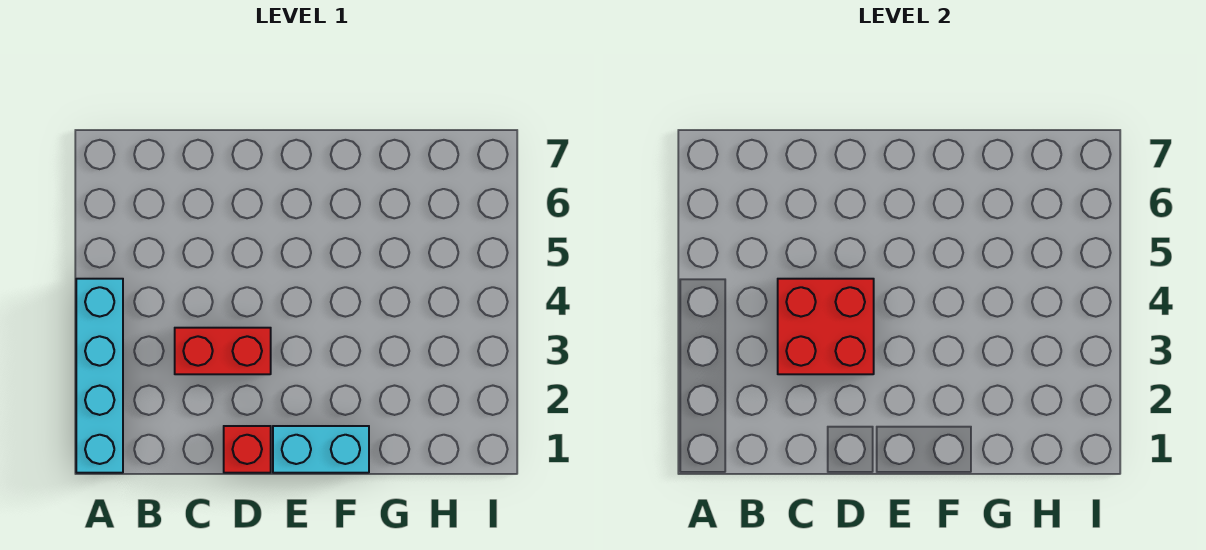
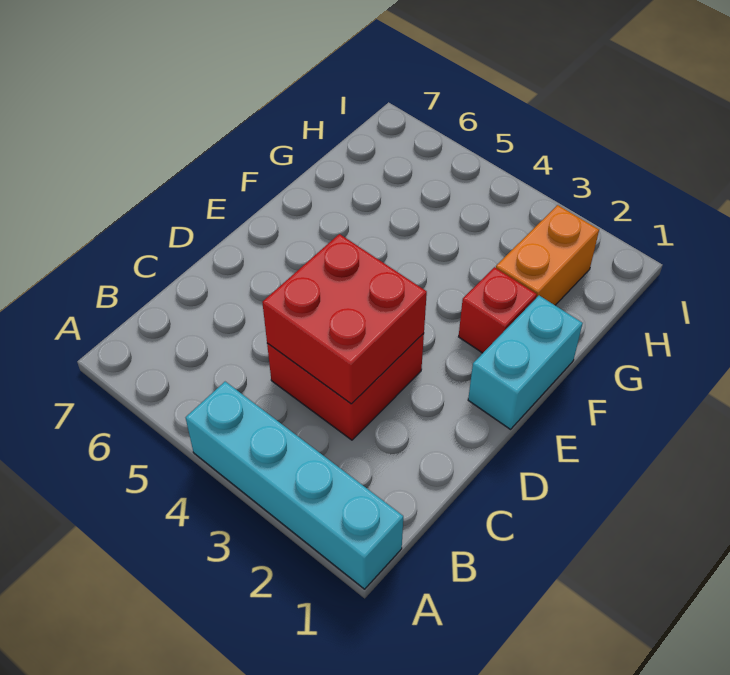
red brick C3:D3 level 1 -> red brick C3:D4 level 1
red brick D1 level 1 -> red brick F2 level 1
none -> orange brick G2:H2 level 1

